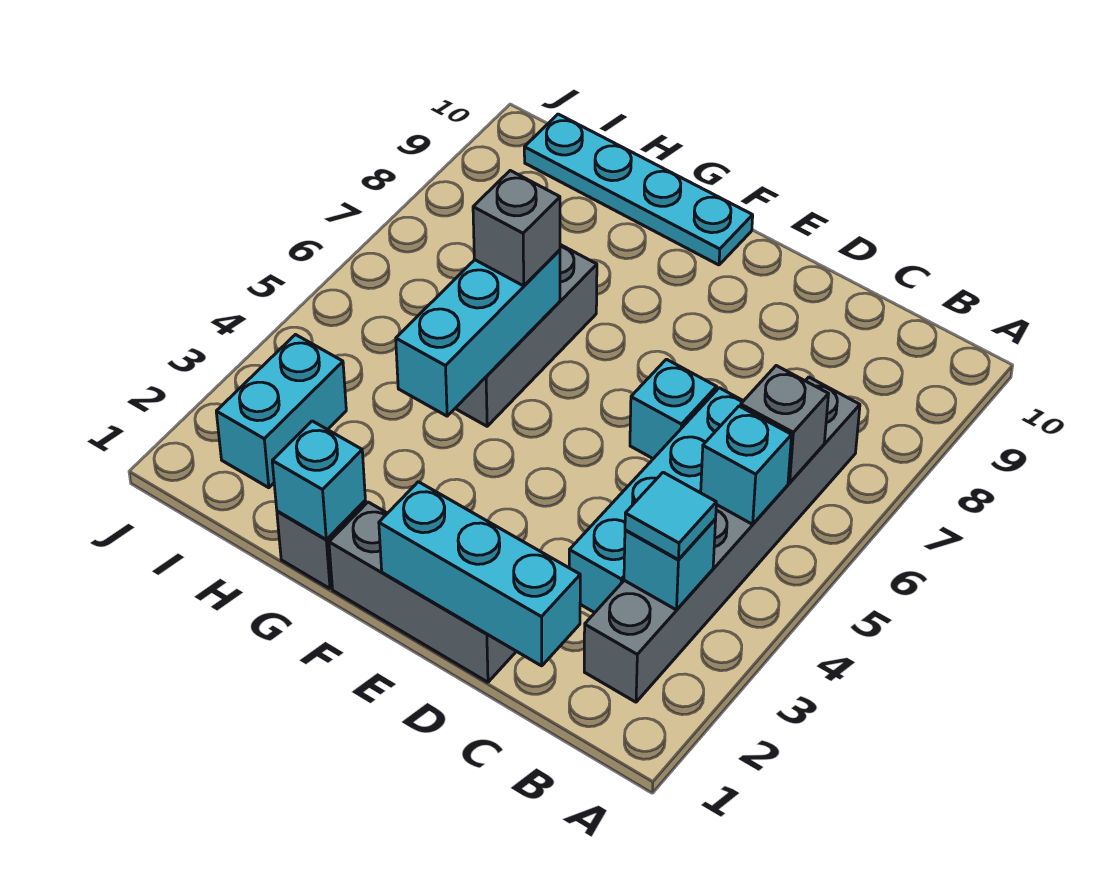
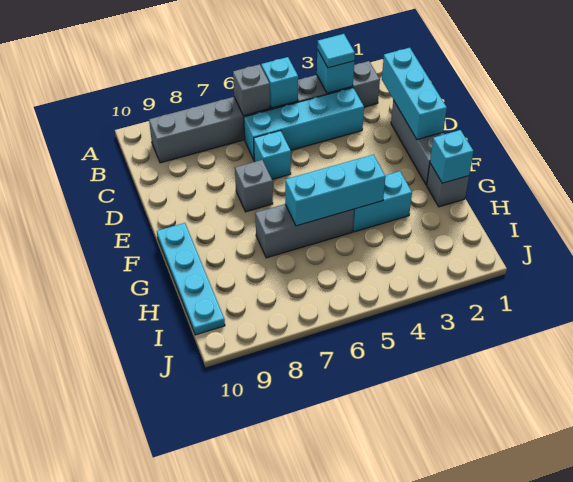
grey brick B2:B7 level 1 -> grey brick B2:B9 level 1
grey brick G6 level 3 -> grey brick E7 level 1
cyan brick I2:I3 level 1 -> cyan brick G3:G4 level 1

